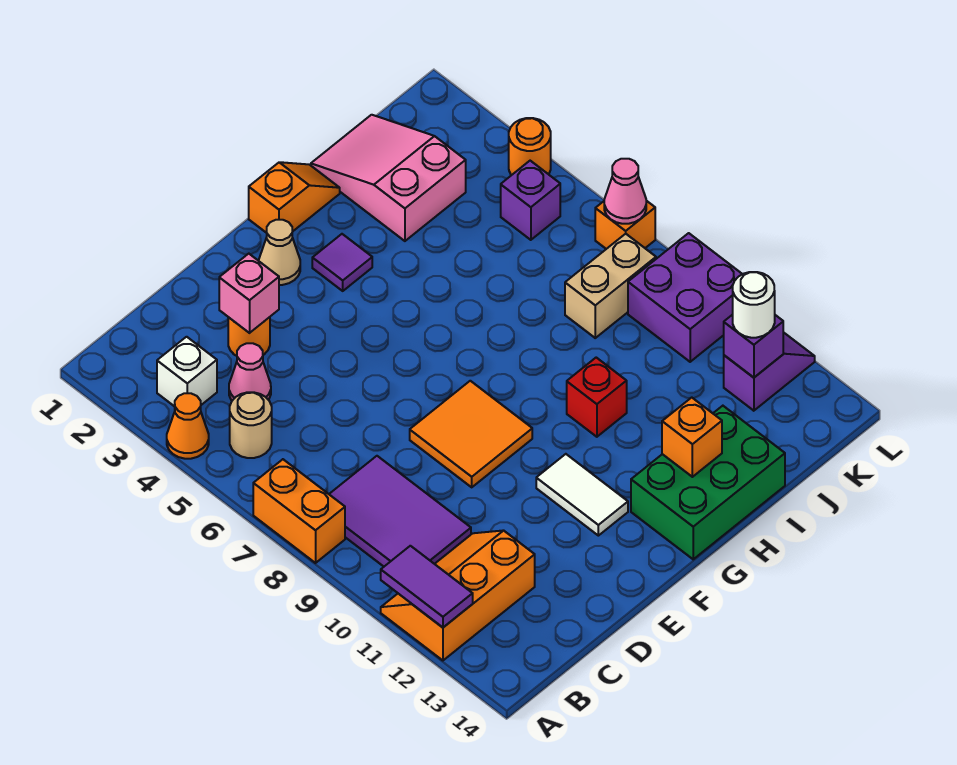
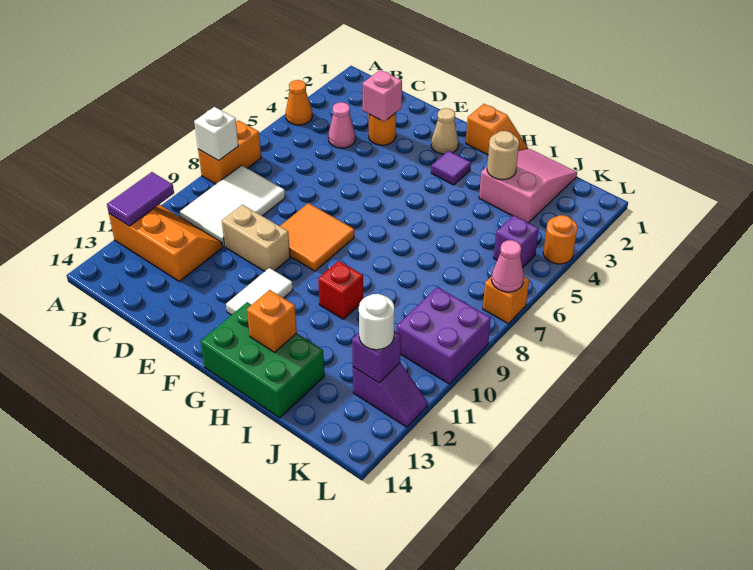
white brick B3 level 1 -> white brick A8 level 2
tan round brick B5 level 1 -> tan round brick I3 level 2
purple tile B8:C10 level 1 -> white tile B8:C10 level 1
tan brick J8:K8 level 1 -> tan brick D10:E10 level 1

